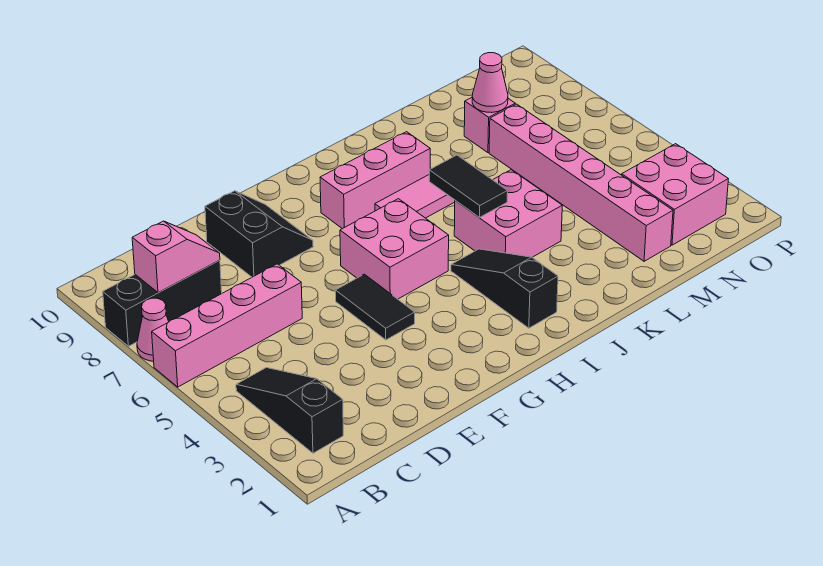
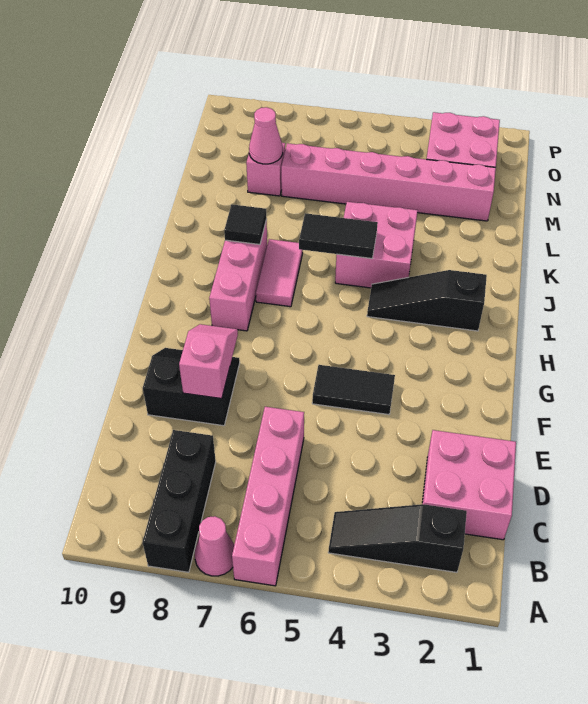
pink slope B8:C8 level 2 top B -> pink slope E8:F8 level 2 top E
pink brick G5:H6 level 1 -> pink brick C1:D2 level 1
none -> black tile J8 level 2

